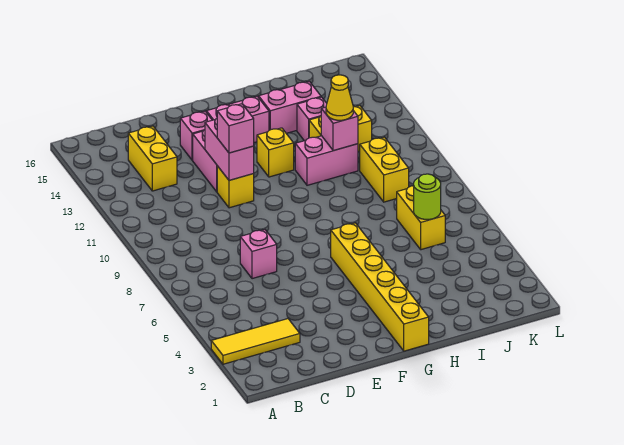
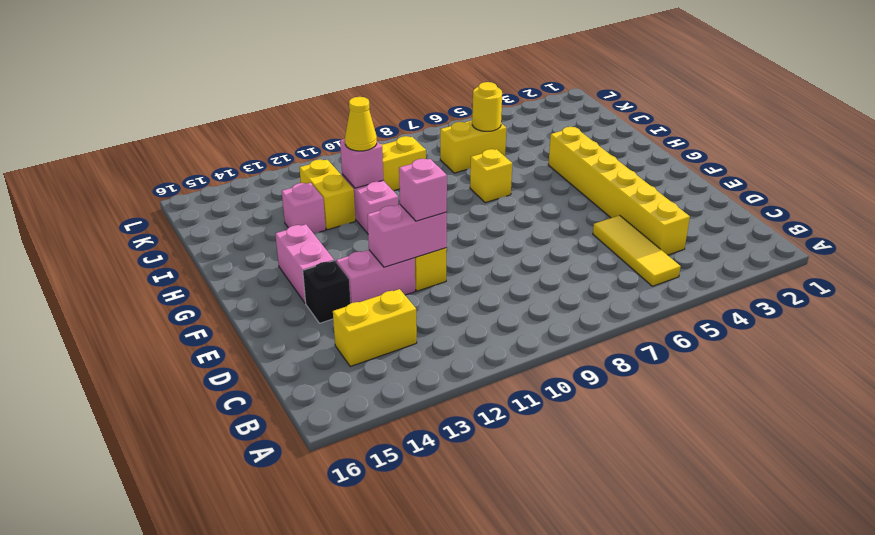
yellow tile A3:C3 level 1 -> yellow tile B5:D5 level 1
pink brick D7 level 1 -> none
pink brick E14 level 1 -> black brick E14 level 1
yellow brick G1:G6 level 1 -> yellow brick C4:H4 level 1
yellow brick G12 level 1 -> yellow brick H7 level 1
pink brick H14:I14 level 1 -> none
lime round brick J6 level 2 -> yellow round brick J6 level 2

